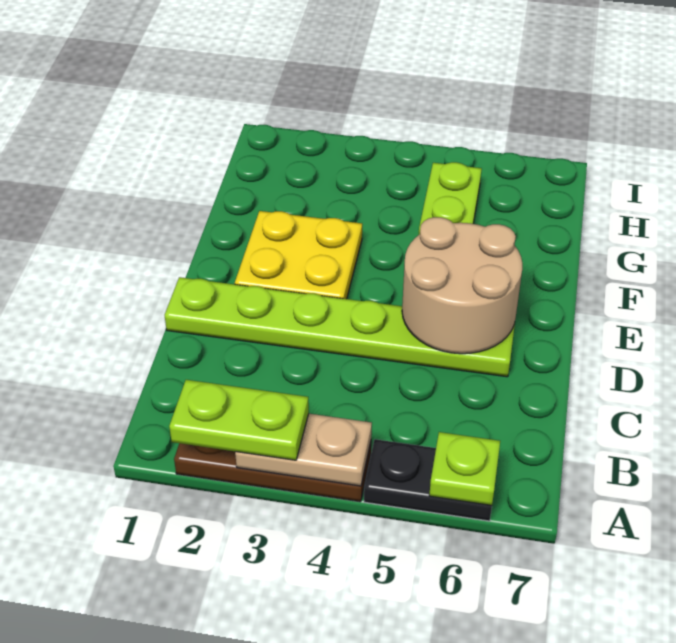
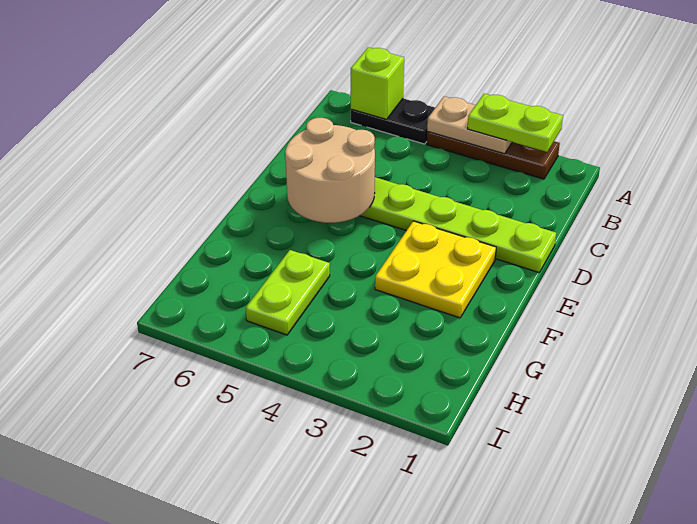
lime plate A6 level 2 -> lime brick A6 level 2

